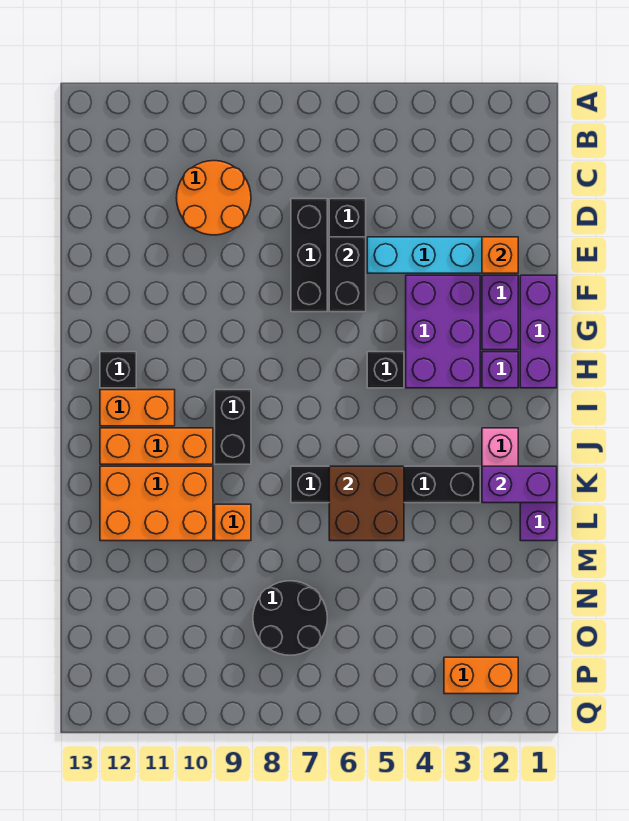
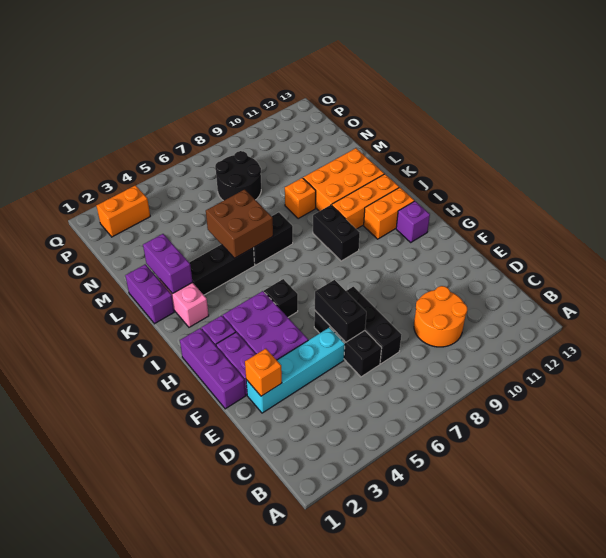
black brick H12 level 1 -> purple brick H12 level 1
purple brick K1:K2 level 2 -> purple brick K2:L2 level 2

